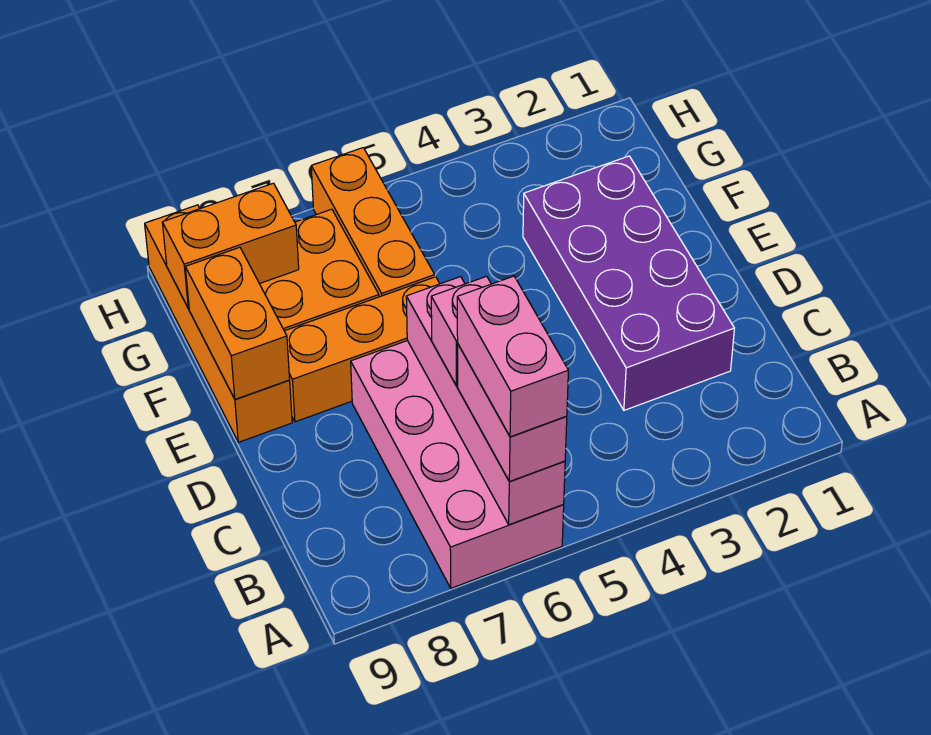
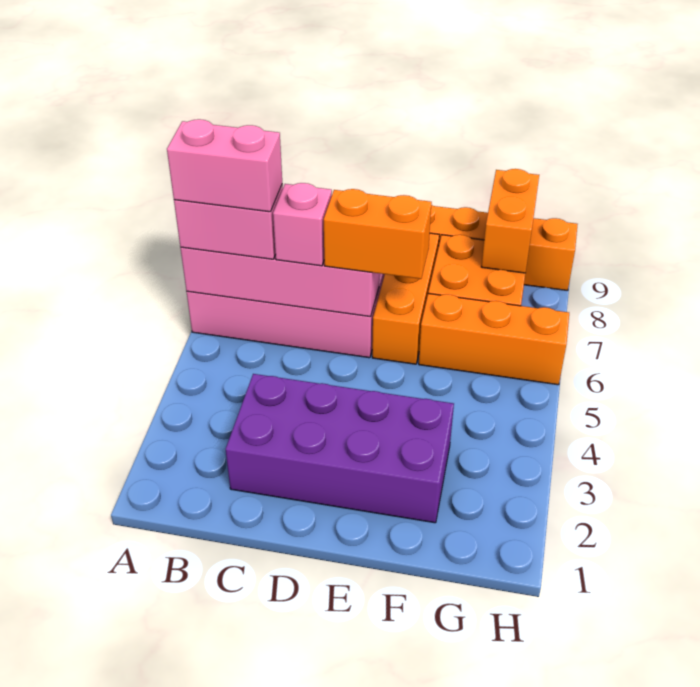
orange brick E9:F9 level 2 -> orange brick D6:E6 level 3

